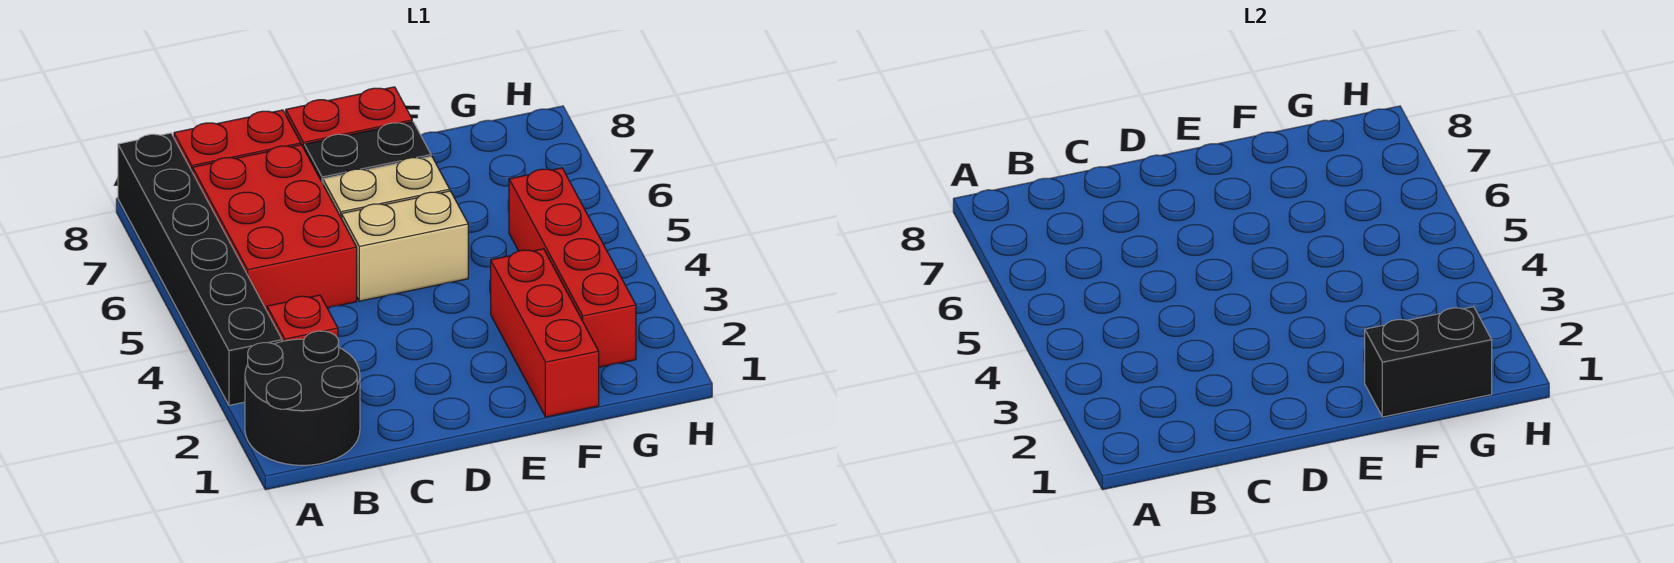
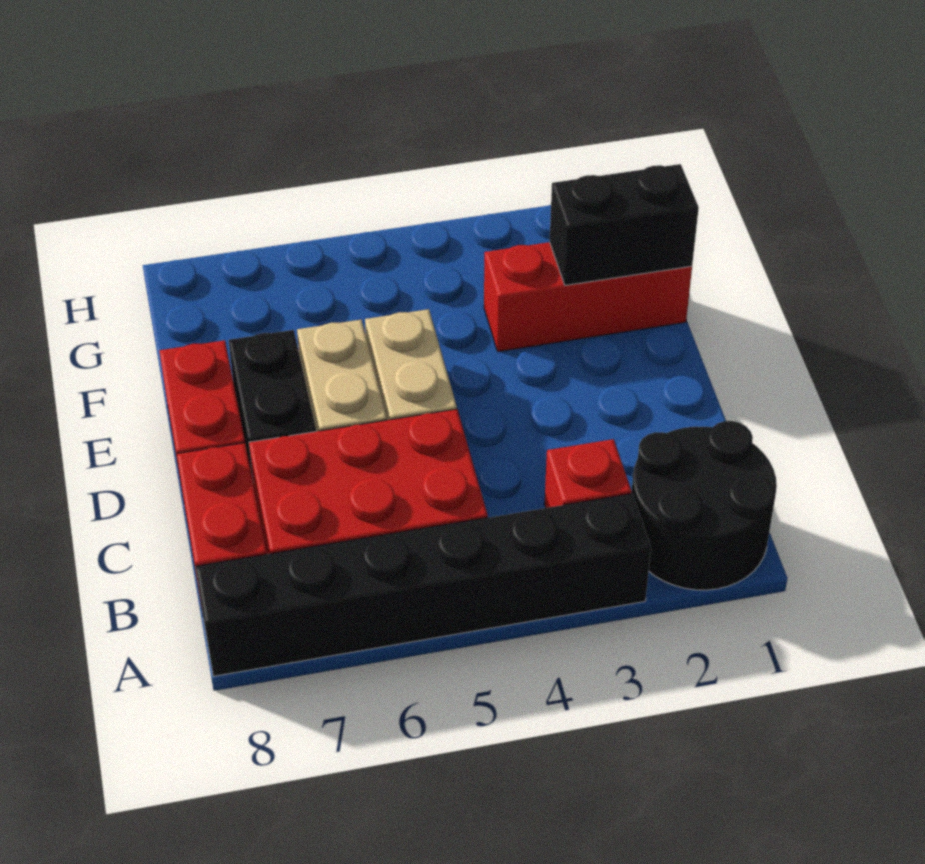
black brick F1:G1 level 2 -> black brick F1:F2 level 2
red brick G2:G5 level 1 -> none

